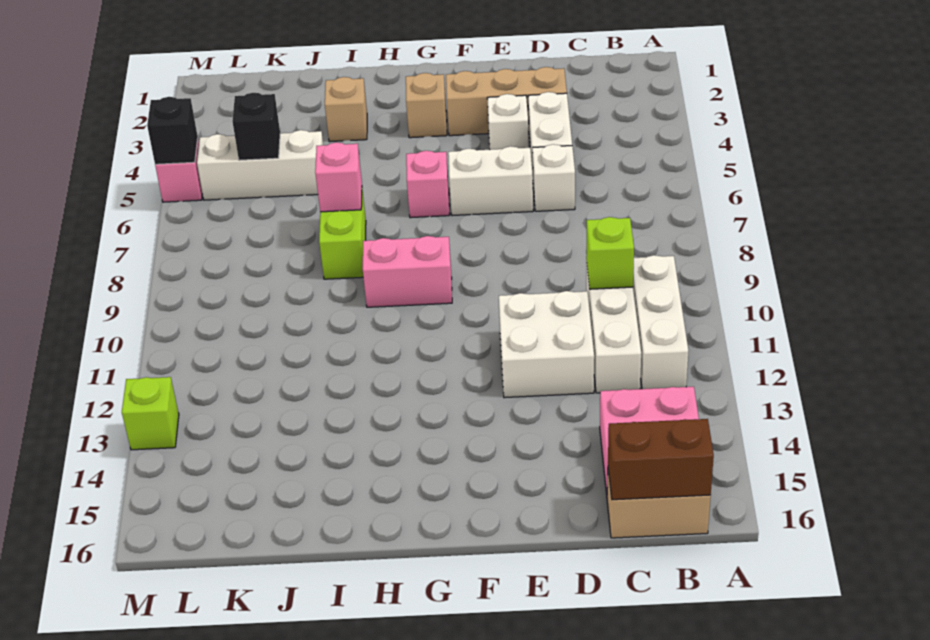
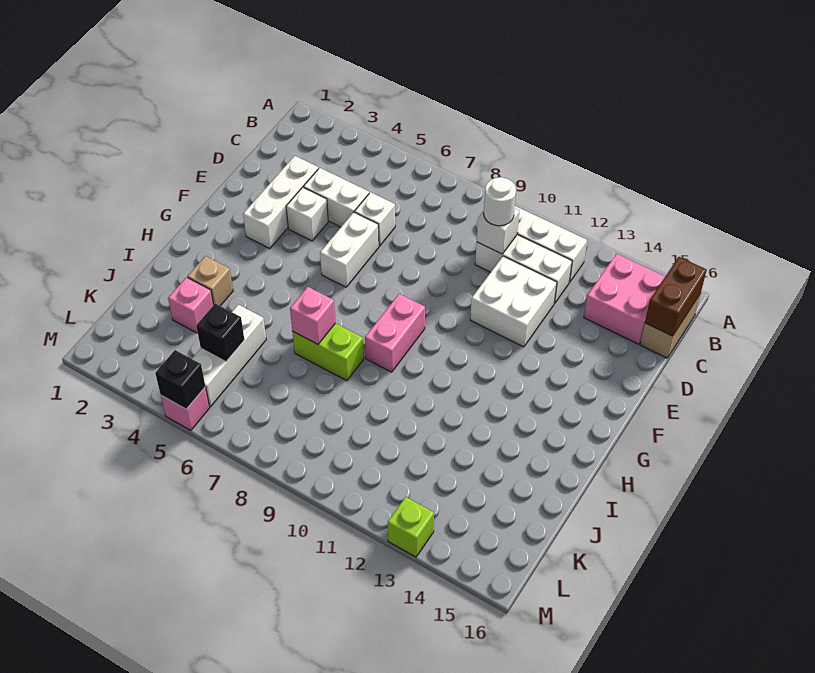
lime brick C10 level 2 -> white brick C10 level 2
none -> white round brick C10 level 3
tan brick D3:F3 level 1 -> white brick D3:F3 level 1
tan brick G3 level 1 -> none
pink brick G6 level 1 -> pink brick J3 level 1

